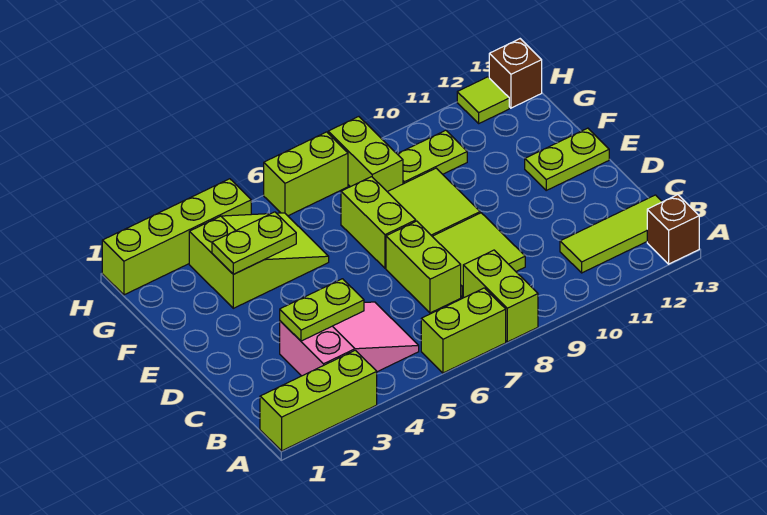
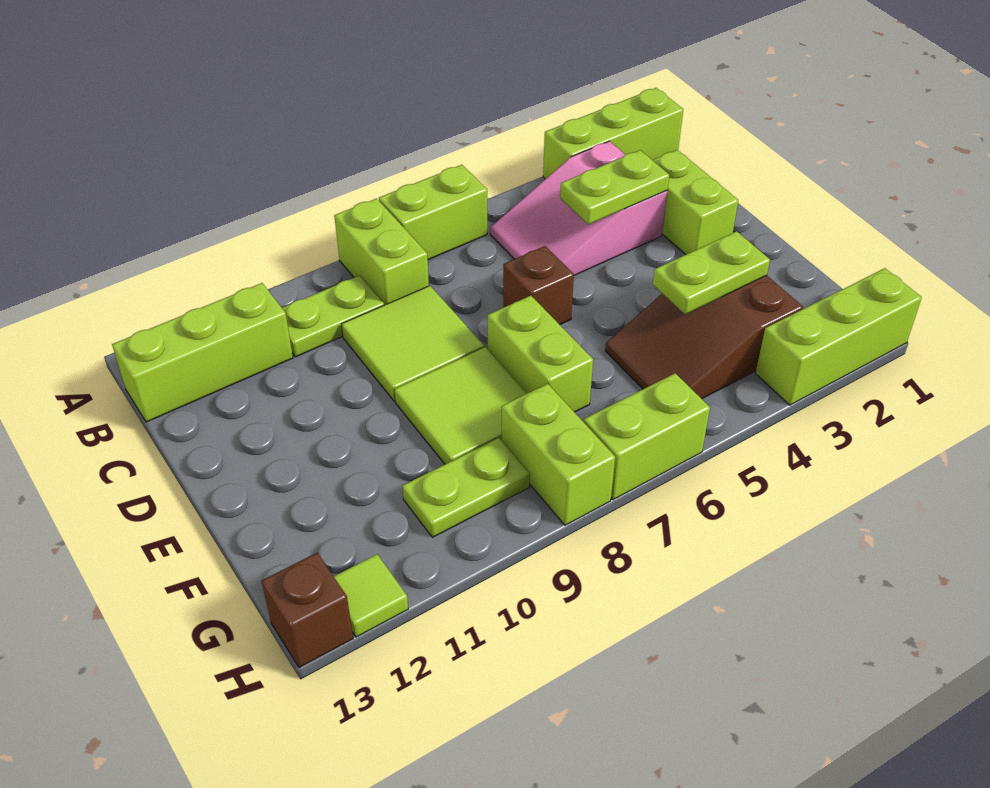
brown brick A13 level 1 -> brown brick D6 level 1
lime tile B11:B13 level 1 -> lime brick B11:B13 level 1
lime brick C7:D7 level 1 -> lime brick C2:D2 level 1
lime plate E12:E13 level 1 -> lime plate B9:B10 level 1
lime slope F3:G5 level 1 top 3 -> brown slope F3:G5 level 1 top 3
lime brick H1:H4 level 1 -> lime brick H1:H3 level 1

